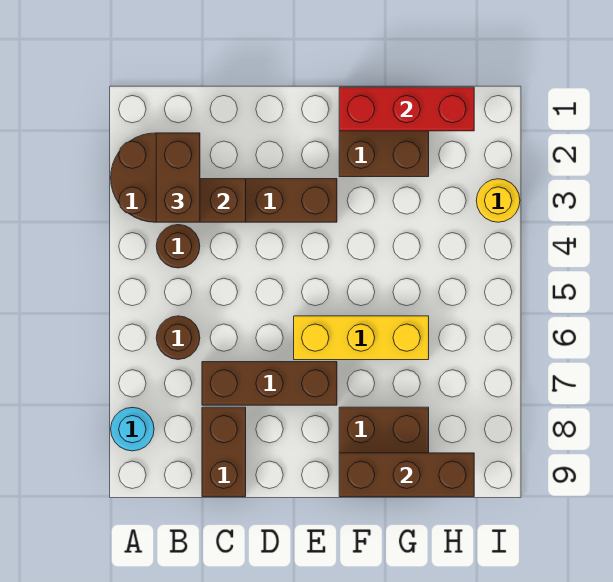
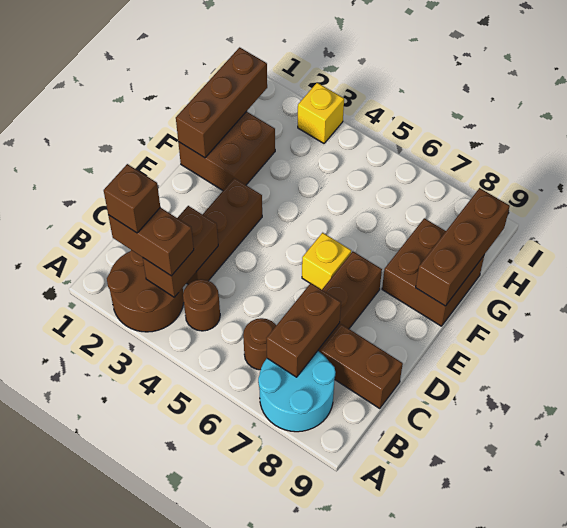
cyan round brick A8 level 1 -> cyan round brick A7:B8 level 1
none -> brown brick B2 level 4
none -> brown brick B7:C7 level 2
yellow brick E6:G6 level 1 -> yellow brick E6 level 1
red brick F1:H1 level 2 -> brown brick F1:H1 level 2
yellow round brick I3 level 1 -> yellow brick I3 level 1

